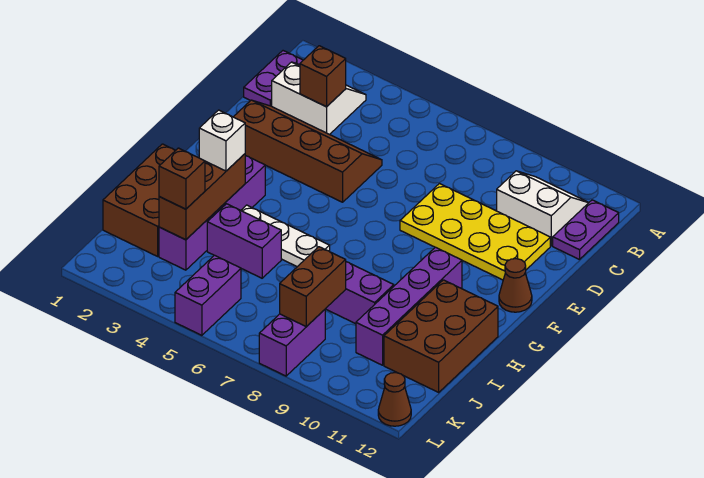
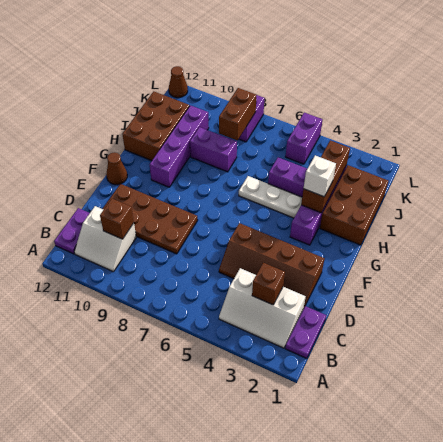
white slope B2:C3 level 1 top C -> white slope B2:C4 level 1 top C
yellow plate D8:E11 level 1 -> brown plate D8:E11 level 1
brown brick J3 level 3 -> brown brick C10 level 2

